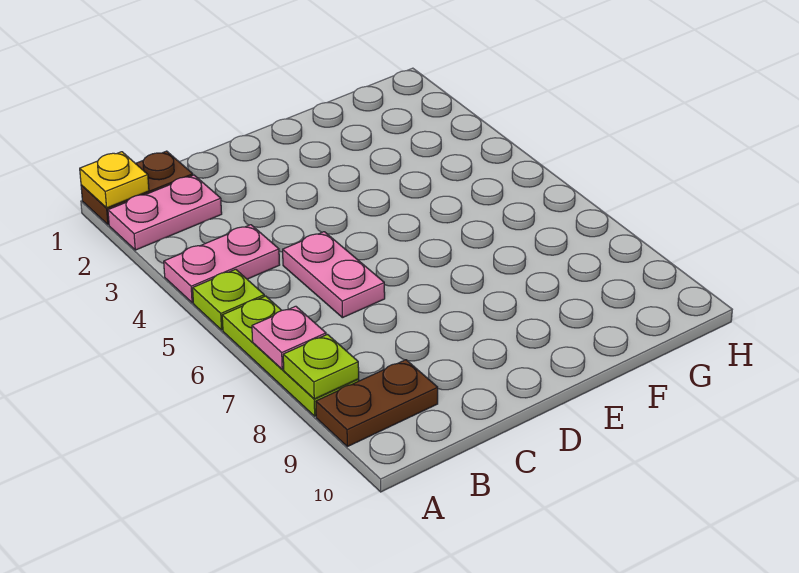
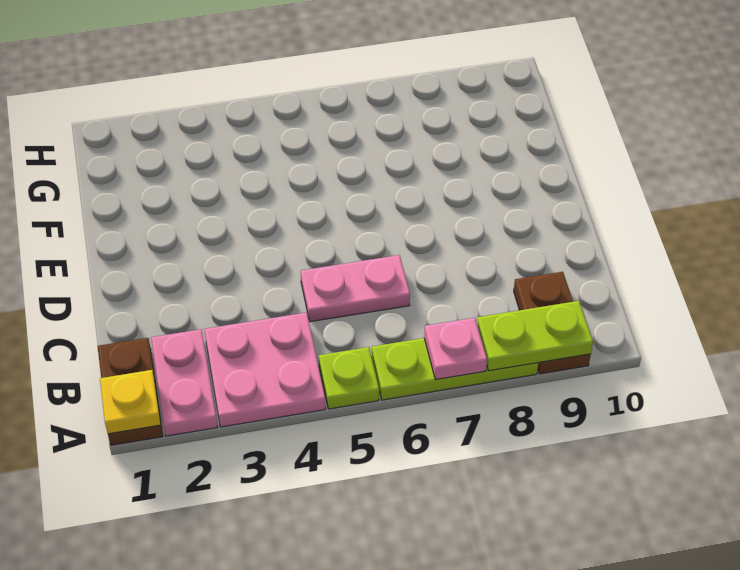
pink plate A4:B4 level 1 -> pink plate A3:B4 level 1
lime plate A8 level 2 -> lime plate A8:A9 level 2

